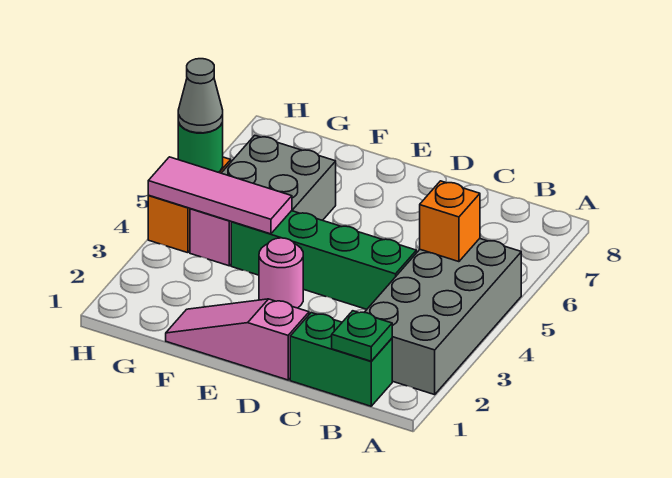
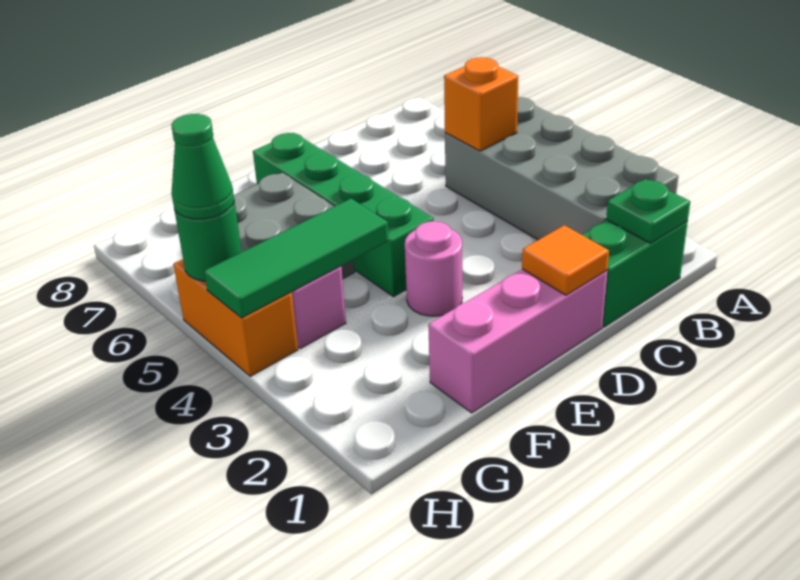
green brick C4:F4 level 1 -> green brick E4:E7 level 1
pink slope D1:F1 level 1 top D -> pink brick D1:F1 level 1
none -> orange tile D1 level 2
pink tile F4:H4 level 2 -> green tile F4:H4 level 2
grey cone H5 level 3 -> green cone H5 level 3

